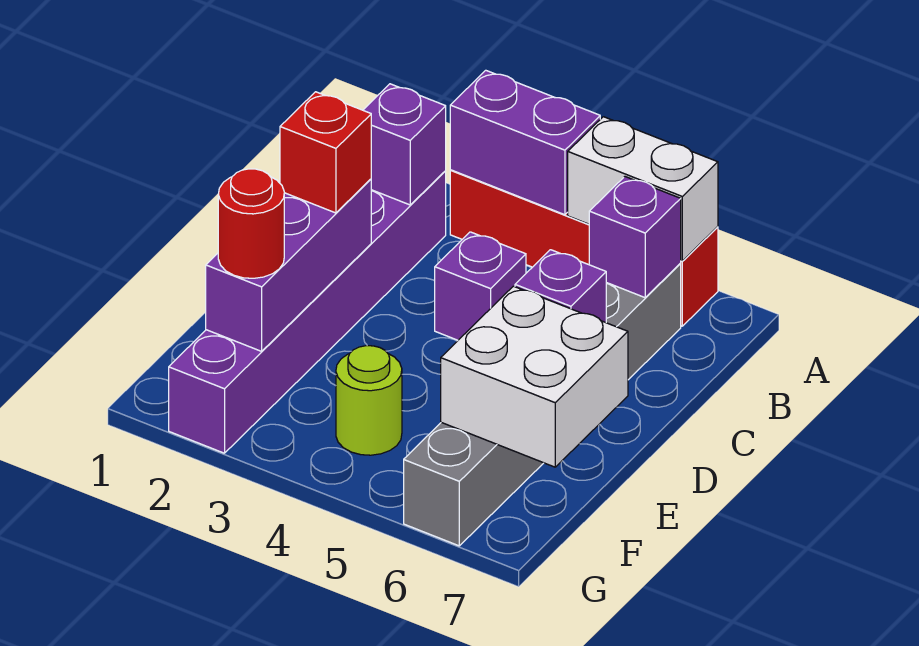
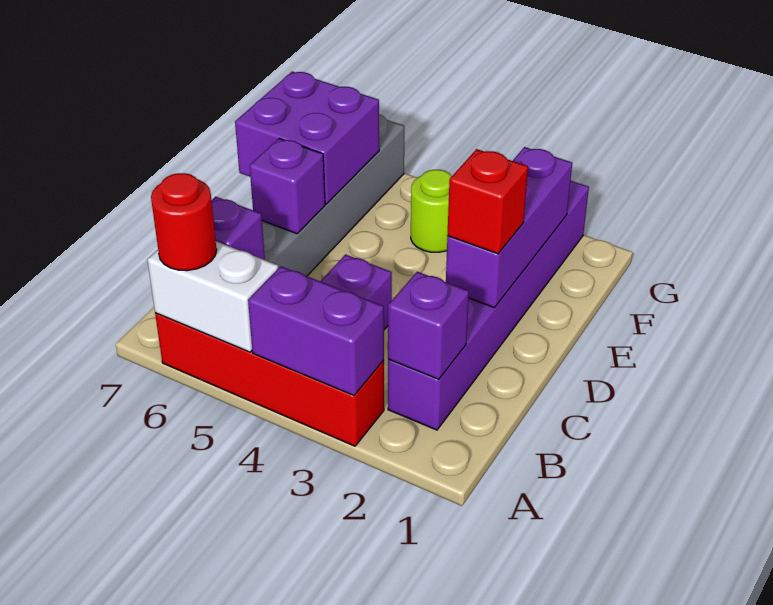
white brick E6:F7 level 2 -> purple brick E6:F7 level 2
red round brick F2 level 3 -> red round brick A6 level 3

